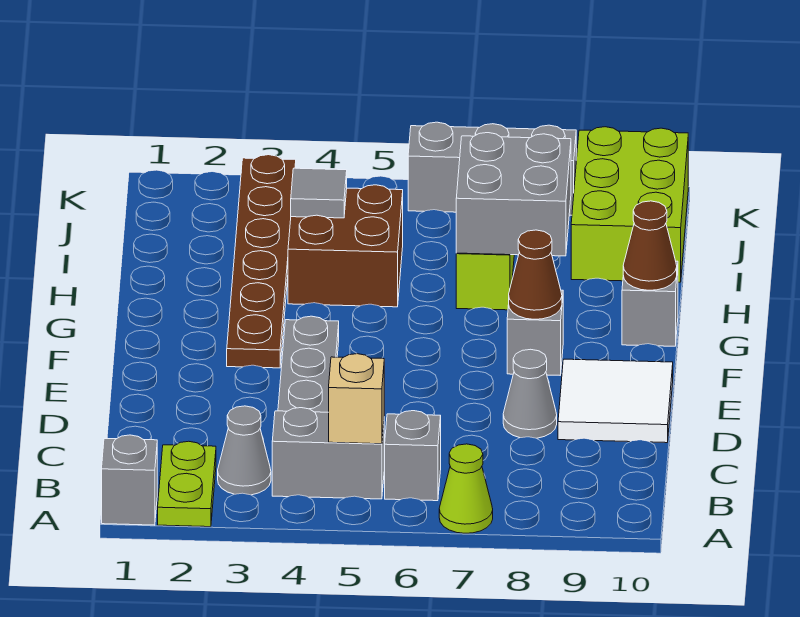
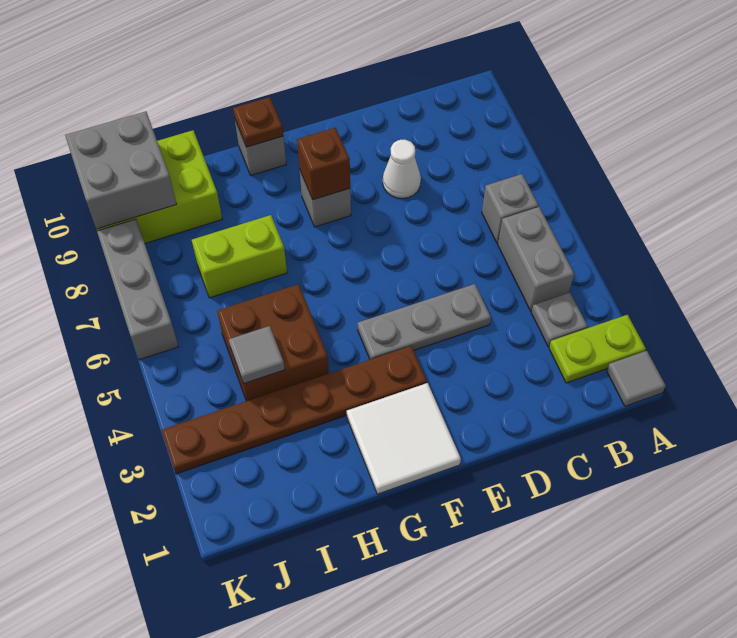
grey brick A1 level 1 -> grey tile A1 level 1
lime cone A7 level 1 -> none
grey cone B3 level 1 -> grey plate B3 level 1
tan brick B5 level 2 -> none
grey cone D8 level 1 -> white cone D8 level 1
white tile D9:E10 level 1 -> white tile F1:G2 level 1
brown cone F8 level 2 -> brown brick F8 level 2
brown cone G10 level 2 -> brown plate G10 level 2
grey brick H7:I8 level 2 -> grey brick J9:K10 level 2

